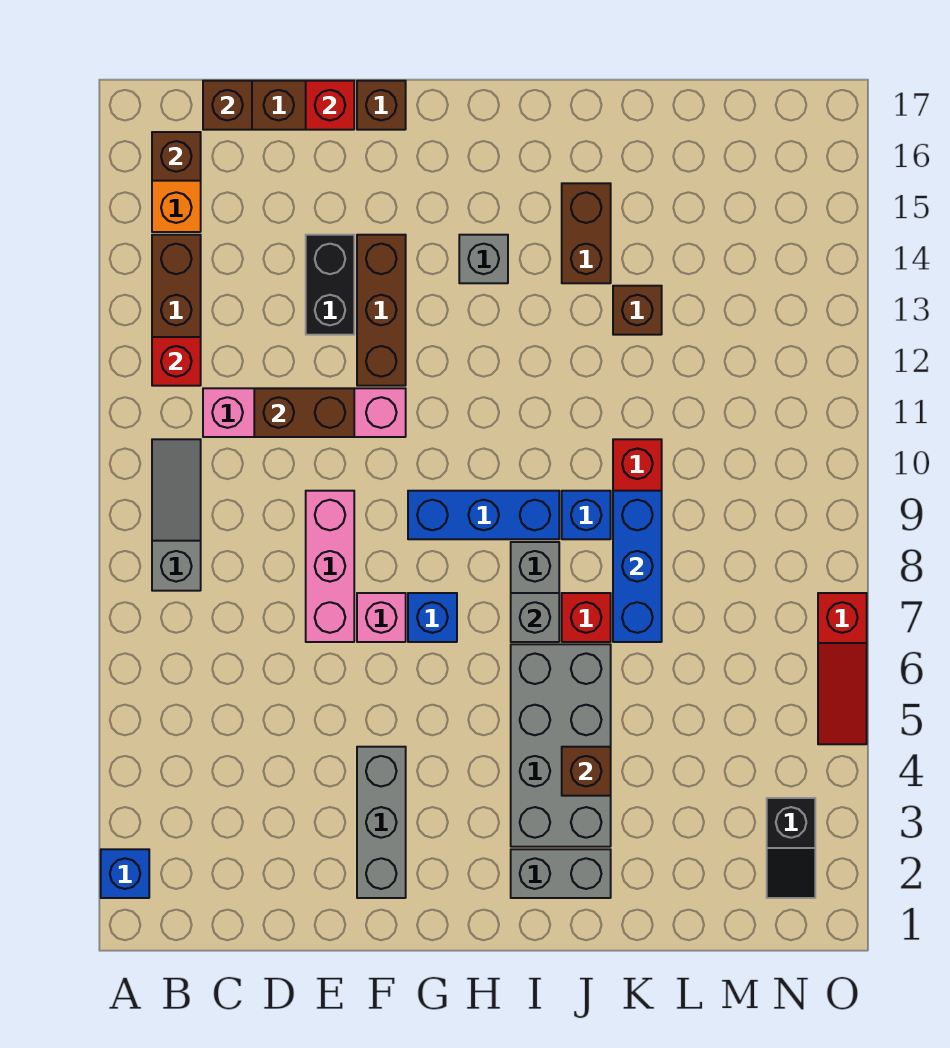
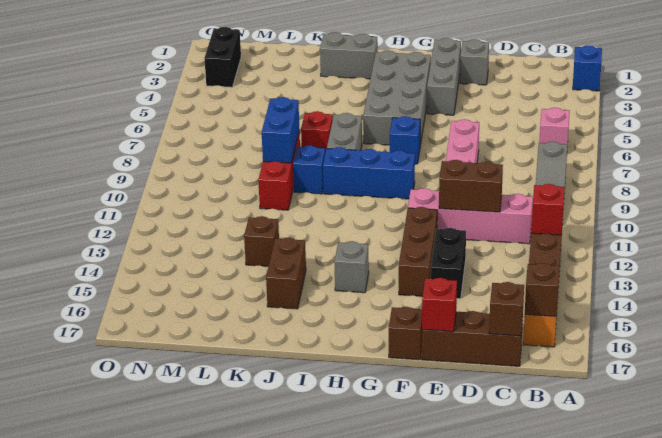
pink brick F7 level 1 -> pink brick B6 level 1
grey brick I3:J6 level 1 -> grey brick G3:H6 level 1
grey brick I7 level 2 -> grey brick E2 level 1
brown brick J4 level 2 -> none
blue brick K7:K9 level 2 -> blue brick K8:K9 level 2
black slope N2:N3 level 1 top 3 -> black brick N2:N3 level 1
red slope O5:O7 level 1 top 7 -> none

